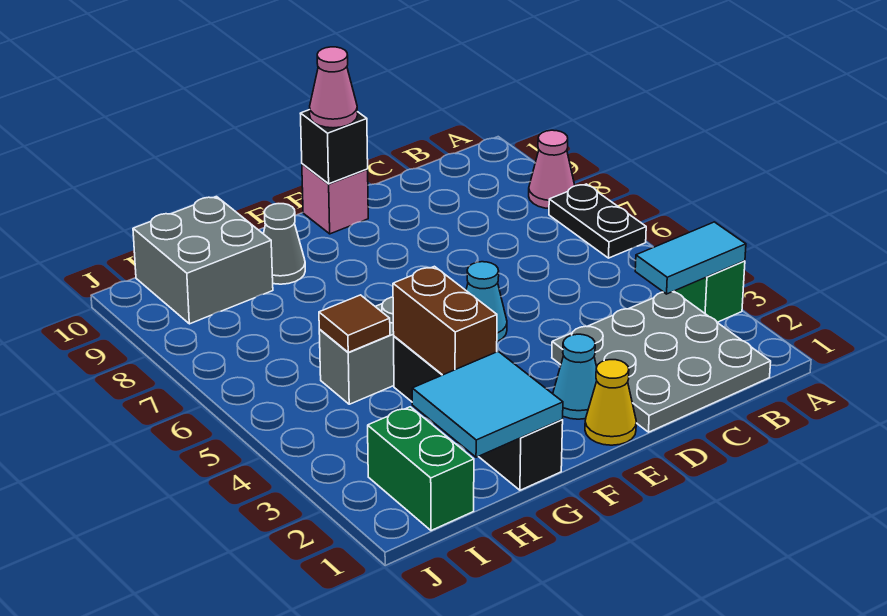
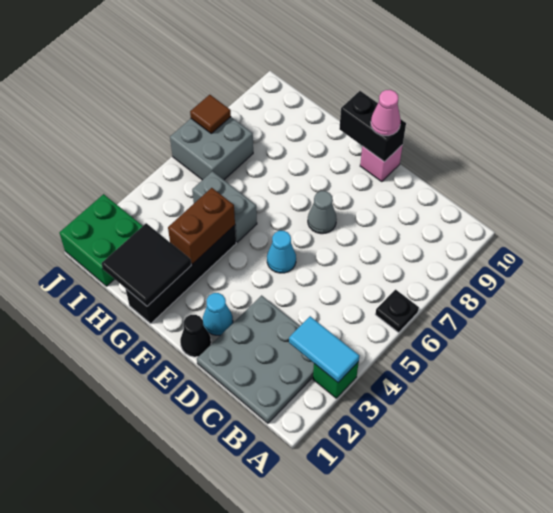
black plate A6:A7 level 1 -> black plate A6 level 1
pink cone A8 level 1 -> none
yellow cone E1 level 1 -> black cone E1 level 1
black brick E10 level 2 -> black brick E10:F10 level 2
cyan tile G1:H2 level 2 -> black tile G1:H2 level 2
grey cone G9 level 1 -> grey cone E7 level 1
brown tile H5 level 2 -> brown tile J7 level 2
grey brick H9:I10 level 1 -> grey brick I6:J7 level 1
green brick I1:I2 level 1 -> green brick I1:J2 level 1

